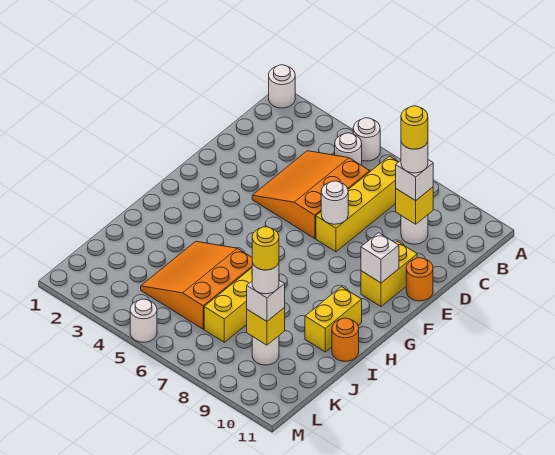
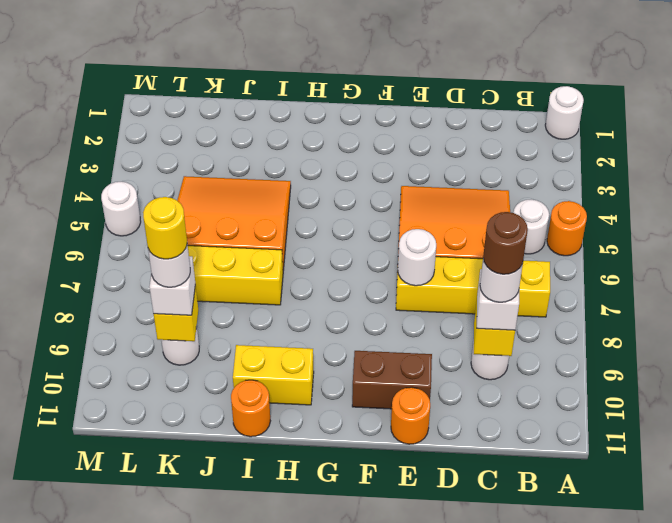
white round brick A5 level 1 -> orange round brick A5 level 1
yellow round brick C9 level 5 -> brown round brick C9 level 5
yellow brick E10:F10 level 1 -> brown brick E10:F10 level 1
white brick F10 level 2 -> none

